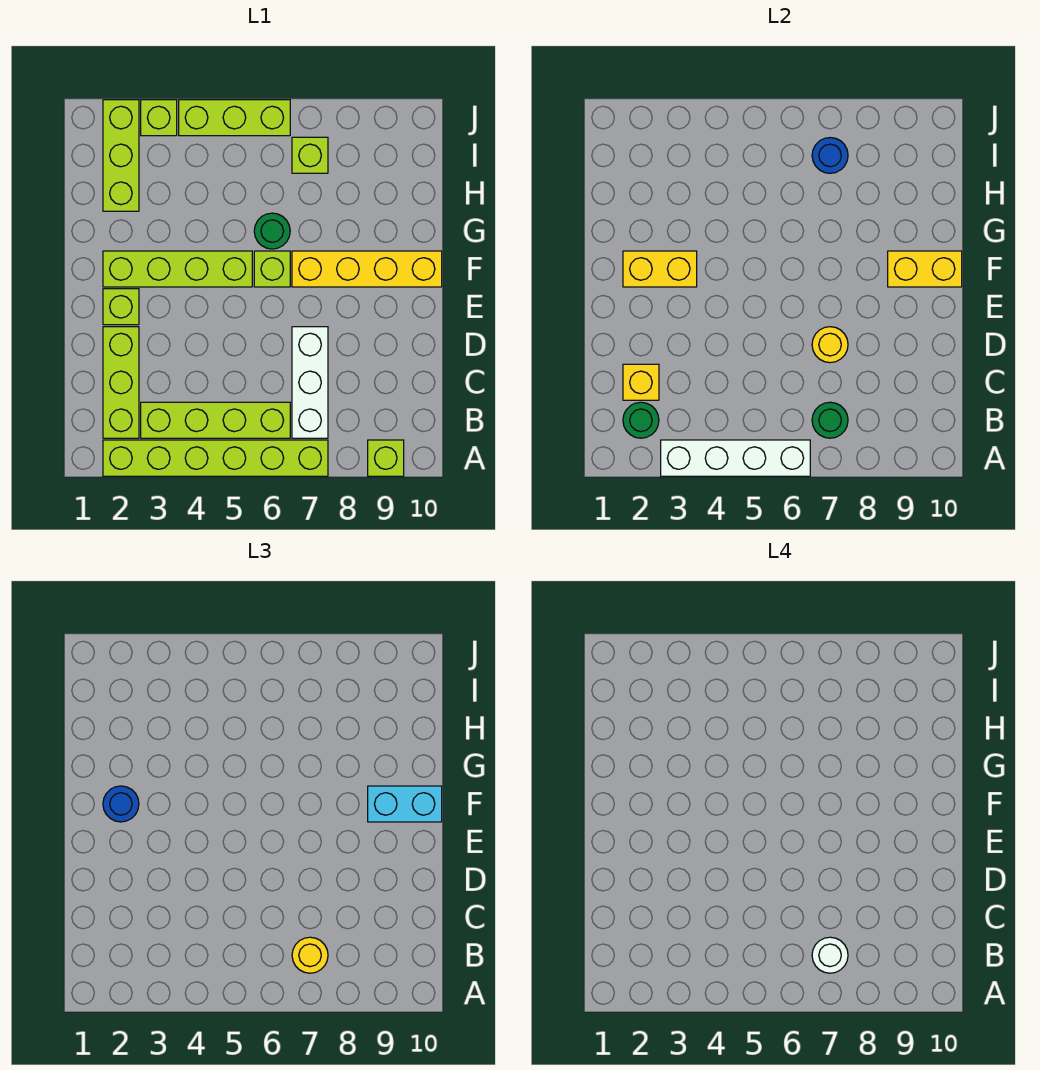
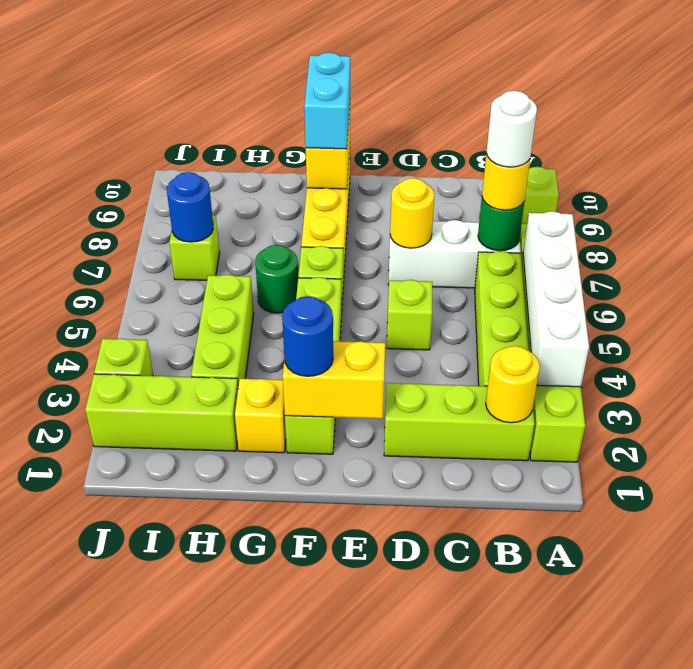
green round brick B2 level 2 -> yellow round brick B2 level 2
yellow brick C2 level 2 -> yellow brick G2 level 1
lime brick E2 level 1 -> lime brick D5 level 1
yellow brick F2:F3 level 2 -> yellow brick E2:F2 level 2
lime brick J4:J6 level 1 -> lime brick H3:H5 level 1

